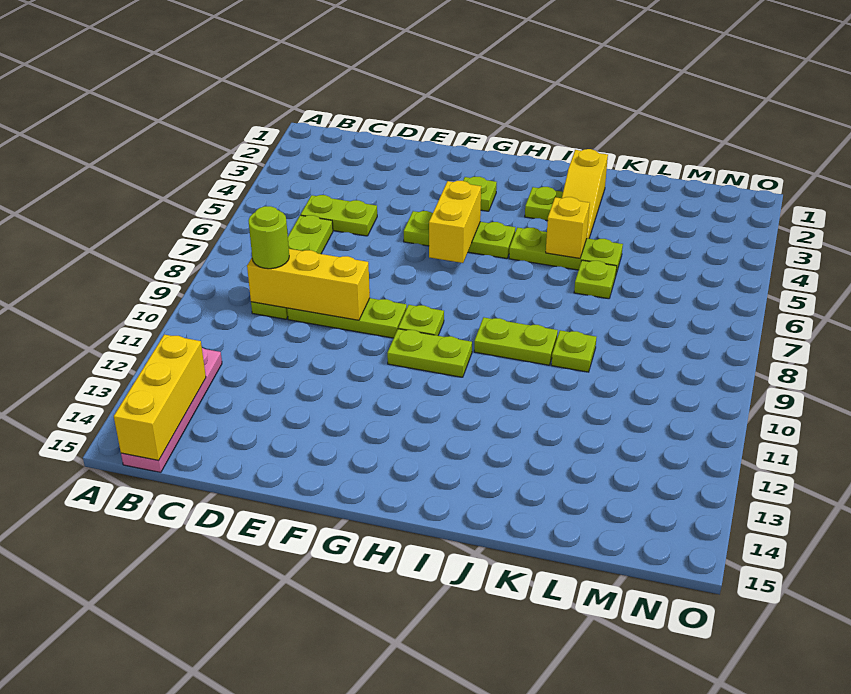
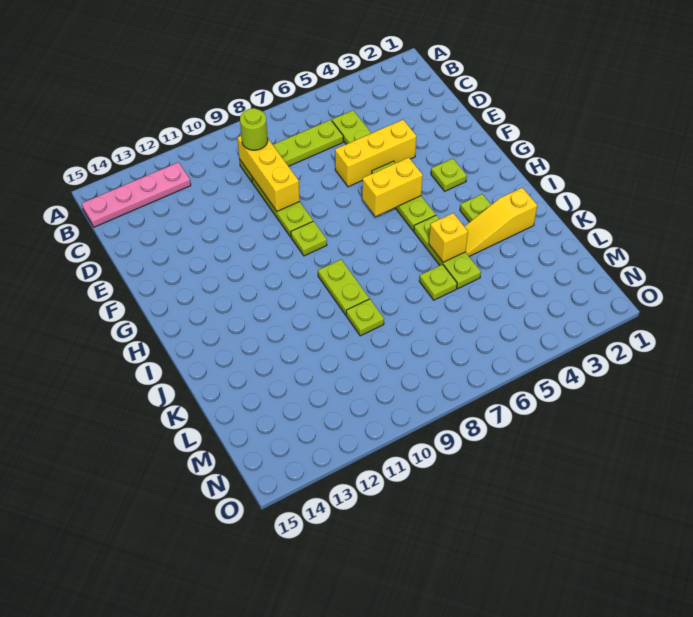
yellow brick B13:B15 level 2 -> yellow brick E4:E6 level 1
lime plate G10:H10 level 1 -> none

